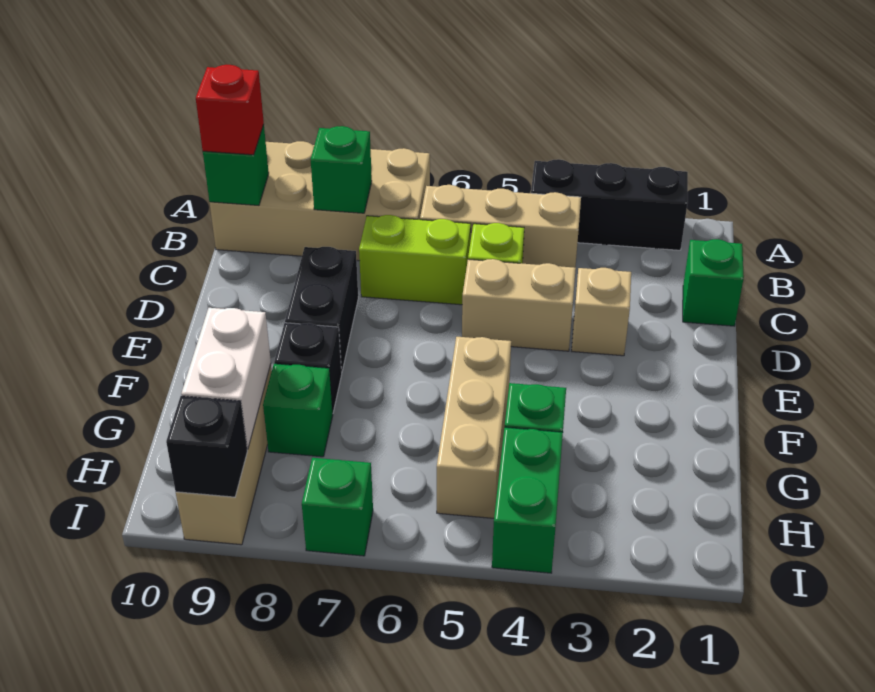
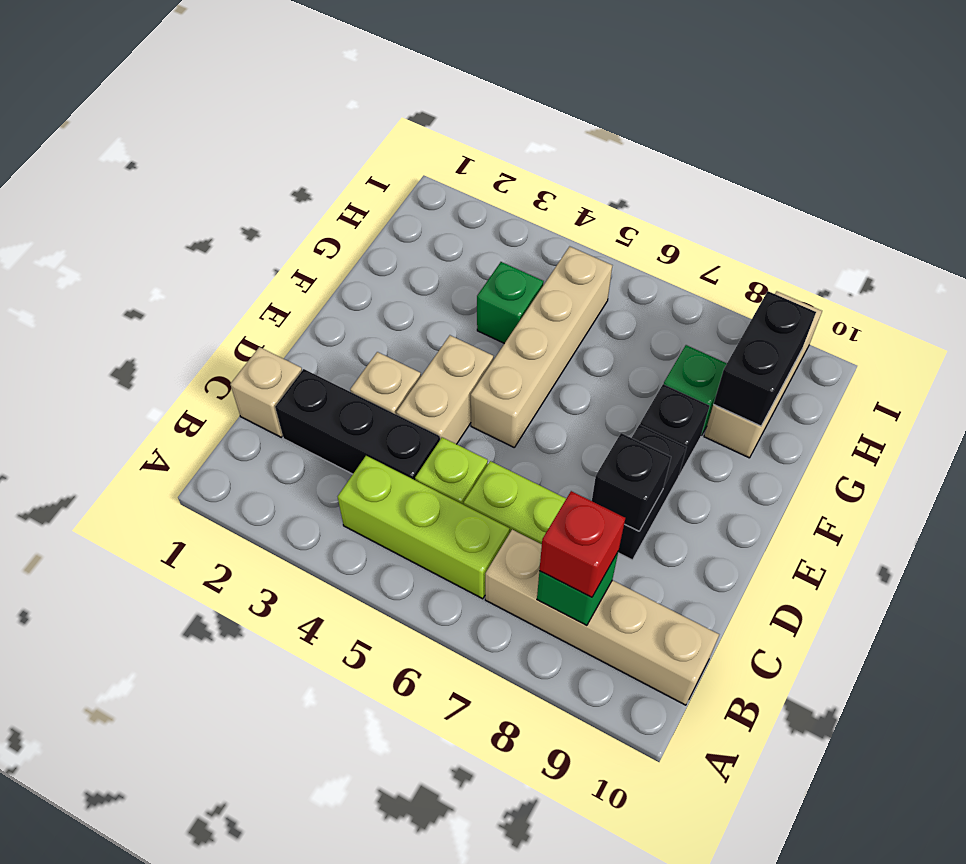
black brick A2:A4 level 1 -> black brick C2:C4 level 1
tan brick A7:B10 level 1 -> tan brick B7:B10 level 1
tan brick B4:B6 level 1 -> lime brick B4:B6 level 1
green brick B10 level 2 -> none
red brick B10 level 3 -> red brick B8 level 3
green brick C1 level 1 -> tan brick C1 level 1
tan brick D4:D5 level 1 -> tan brick D4:E4 level 1
tan brick F5:H5 level 1 -> tan brick E5:H5 level 1
white brick G9:H9 level 2 -> black brick G9:H9 level 2
green brick H4:I4 level 1 -> none
green brick I7 level 1 -> none
black brick I9 level 2 -> black brick D8 level 2

